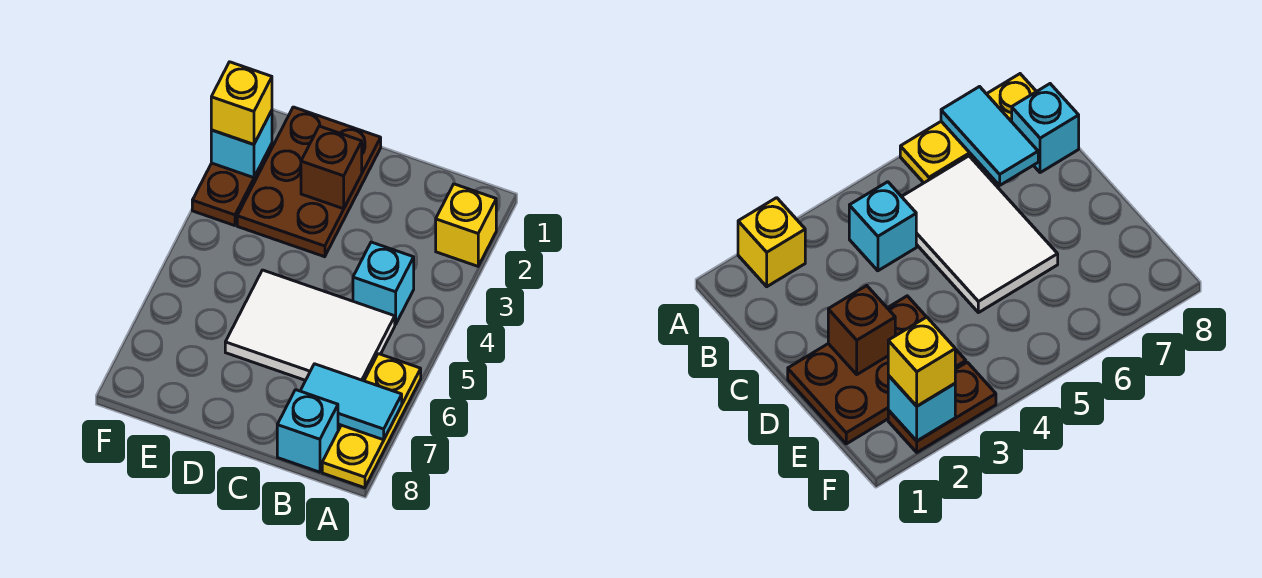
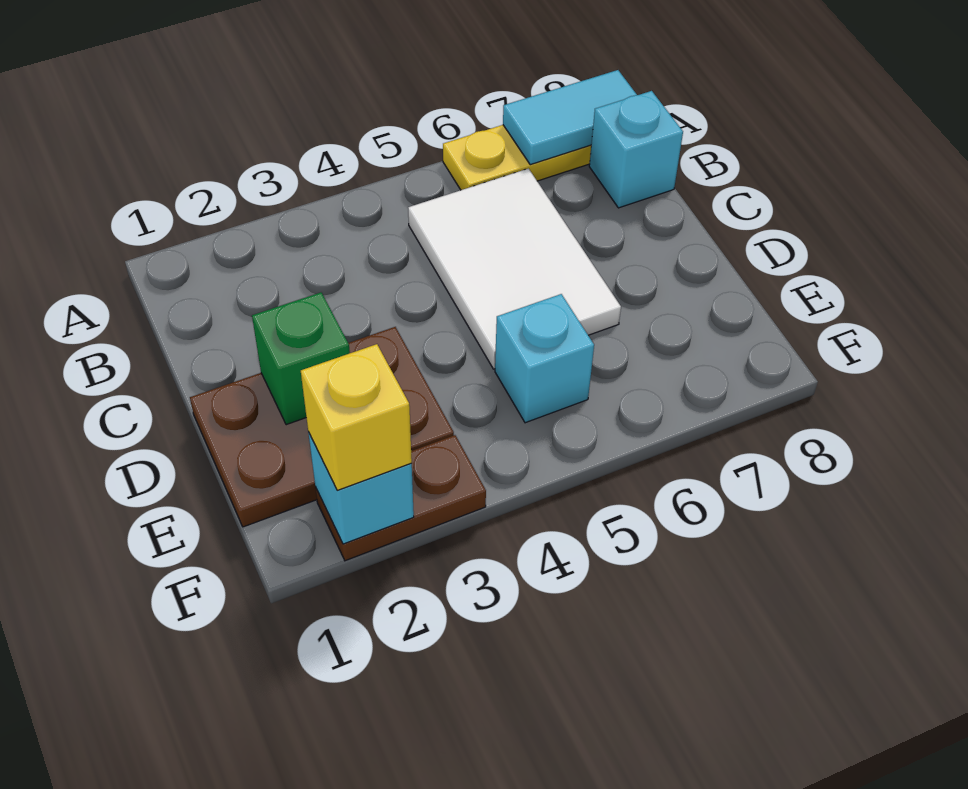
yellow brick A2 level 1 -> none
cyan tile A7:B7 level 2 -> cyan tile A7:A8 level 2
cyan brick B4 level 1 -> cyan brick E5 level 1
brown brick D2 level 2 -> green brick D2 level 2

